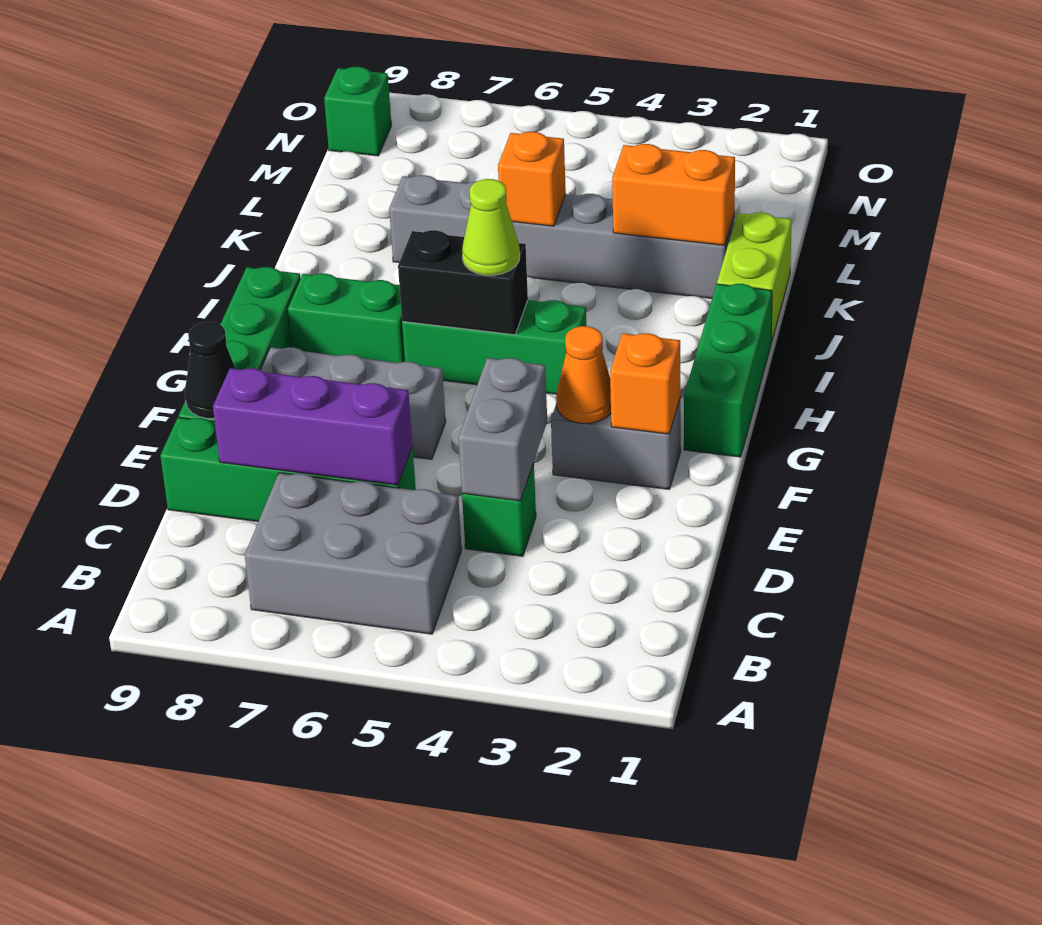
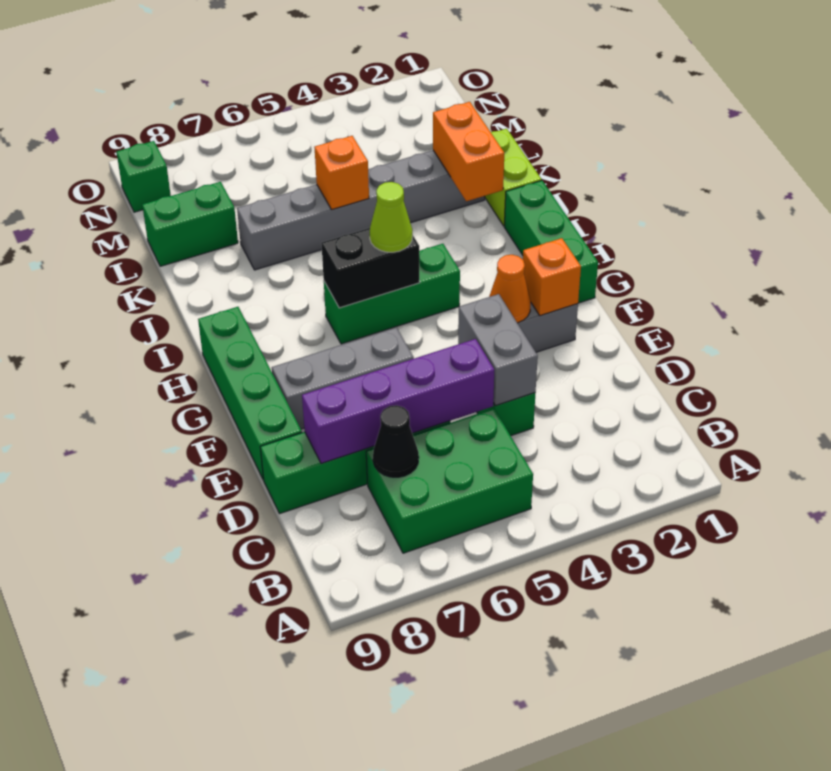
grey brick B5:C7 level 1 -> green brick B5:C7 level 1
purple brick D6:D8 level 2 -> purple brick D5:D8 level 2
black cone E9 level 2 -> black cone C7 level 2
green brick H7:H8 level 1 -> green brick L8:L9 level 1
orange brick K2:K3 level 2 -> orange brick J2:K2 level 2

